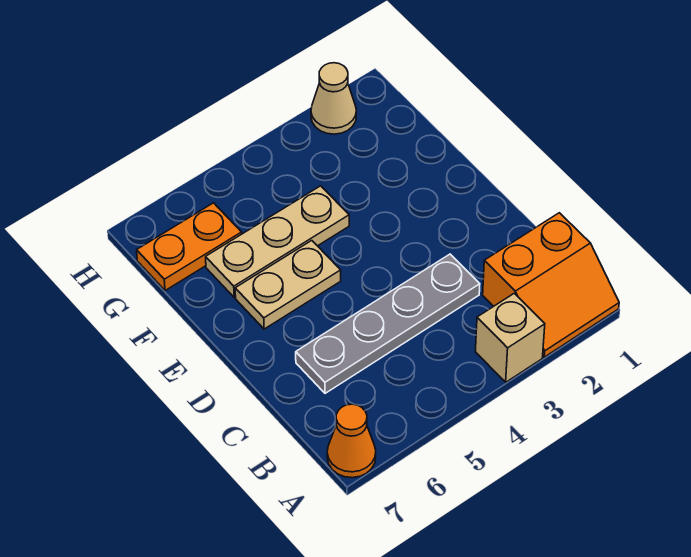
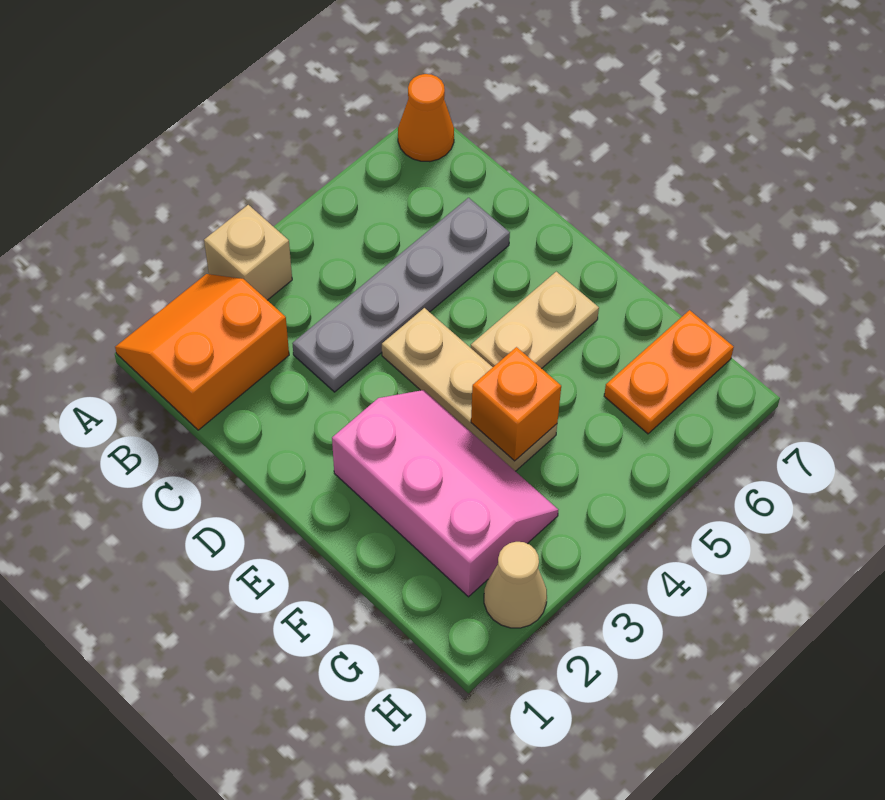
none -> pink slope E2:G3 level 1 top 2
tan plate F4:F6 level 1 -> tan plate D4:F4 level 1
none -> orange brick F4 level 2

